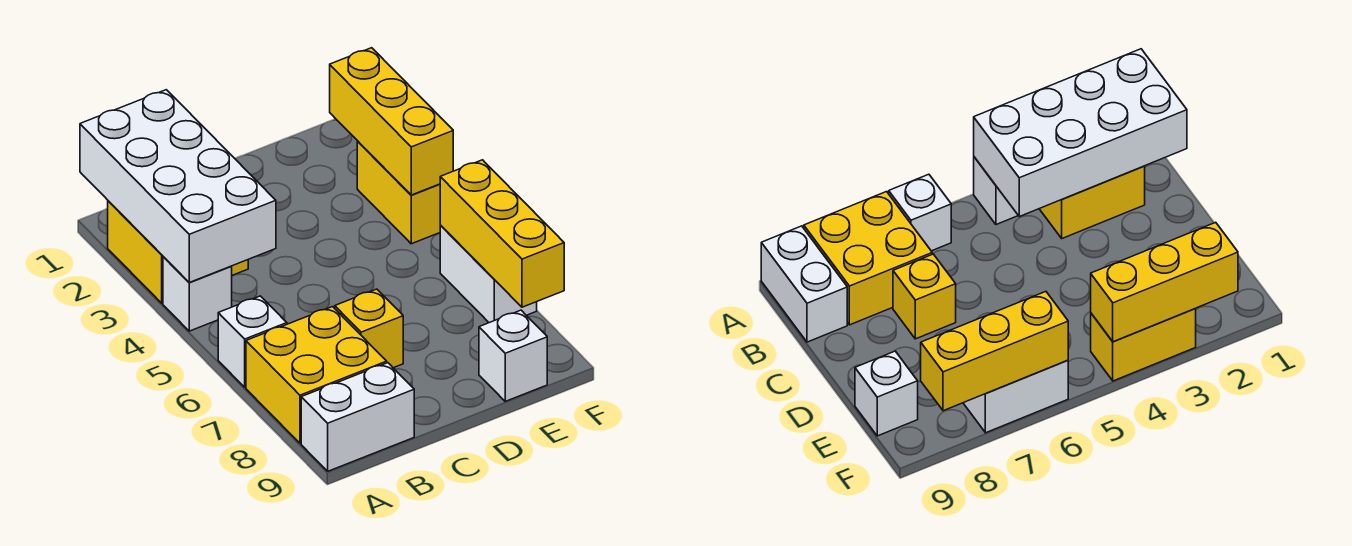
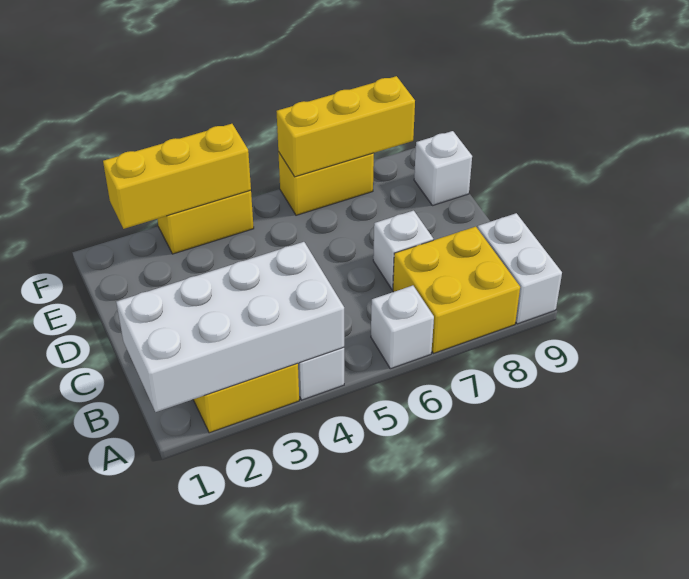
yellow brick C7 level 1 -> white brick C7 level 1
white brick F6:F7 level 1 -> yellow brick F6:F7 level 1

